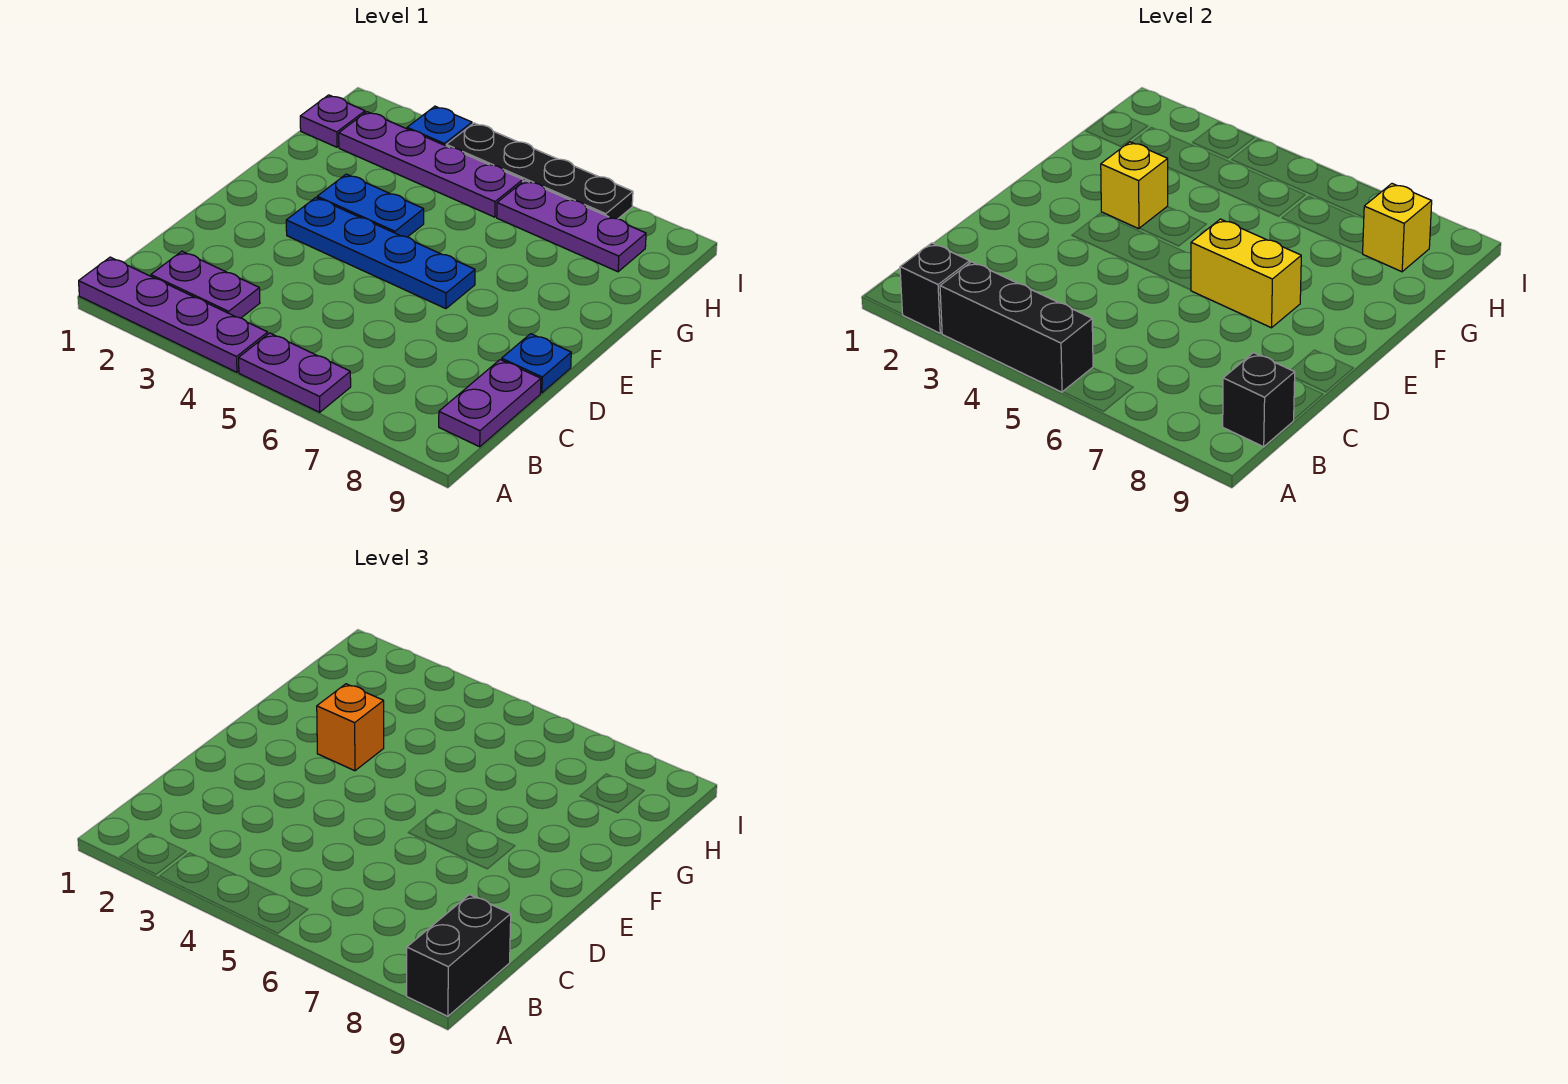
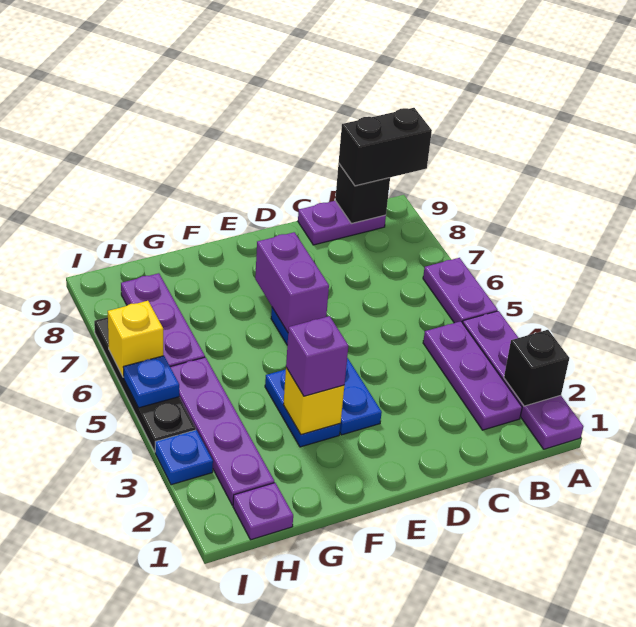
black brick A3:A5 level 2 -> none
purple plate B2:B3 level 1 -> purple plate B2:B4 level 1
blue plate D9 level 1 -> blue plate I5 level 2
yellow brick E6:E7 level 2 -> purple brick E6:E7 level 2
orange brick F3 level 3 -> purple brick F3 level 3
yellow brick H8 level 2 -> yellow brick I6 level 2

